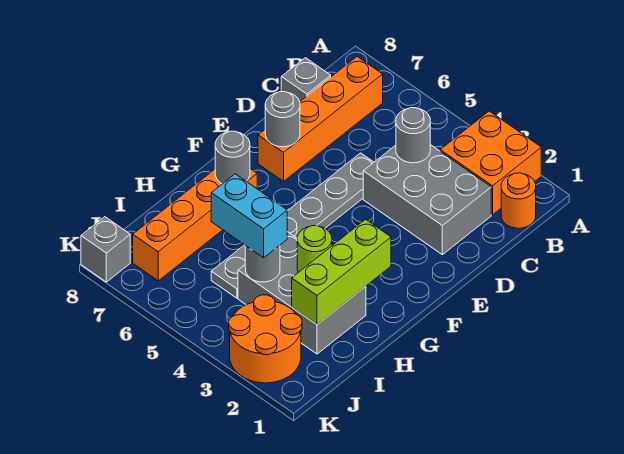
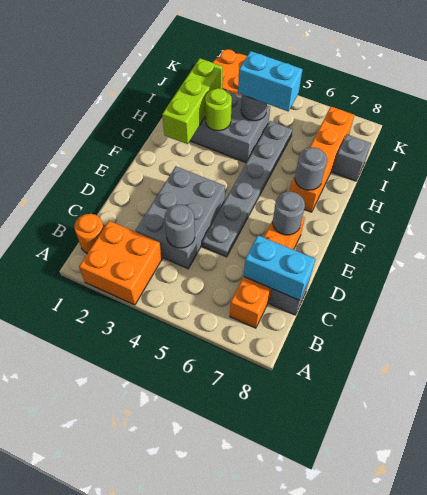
grey brick C2:D4 level 1 -> grey brick C3:E4 level 1
none -> cyan brick C7:C8 level 2
grey brick K8 level 1 -> grey brick I8 level 1

